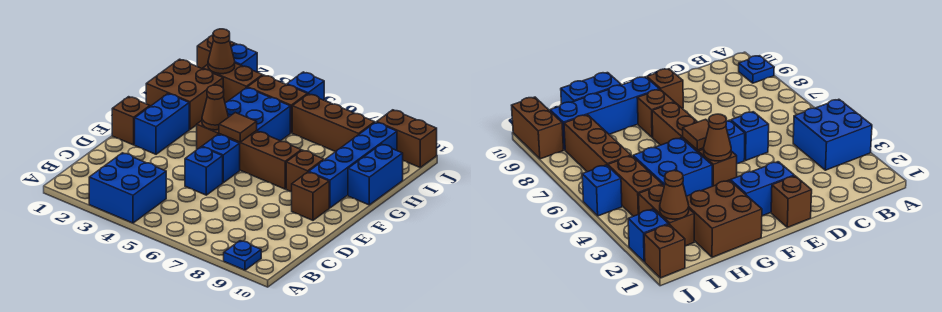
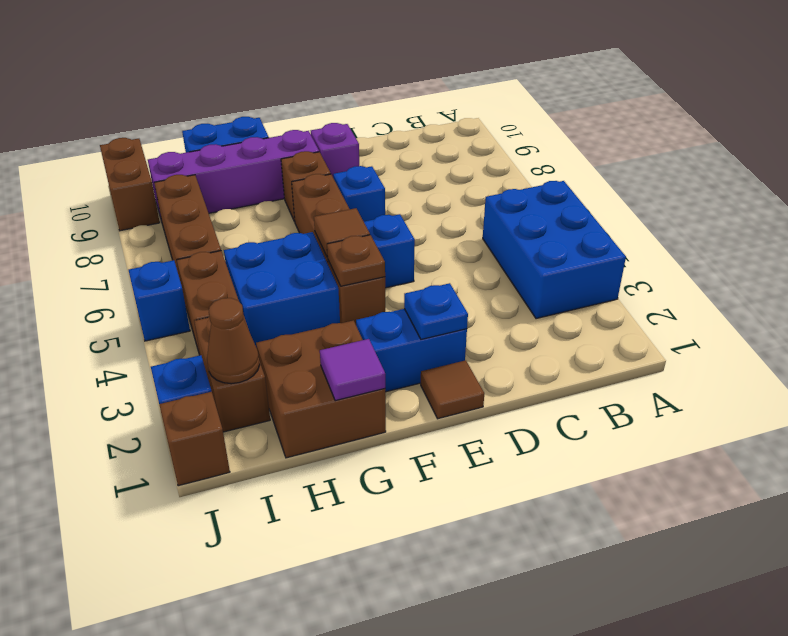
blue brick A3:B4 level 1 -> blue brick A3:B5 level 1
blue plate A9 level 1 -> blue plate E2 level 2
blue brick D5 level 1 -> blue brick E7 level 1
brown brick E1 level 1 -> brown tile E1 level 1
brown brick E9 level 1 -> purple brick E9 level 1
brown cone F4 level 2 -> brown plate F4 level 2
blue brick F9:I9 level 1 -> purple brick F9:I9 level 1
none -> purple tile G1 level 2

